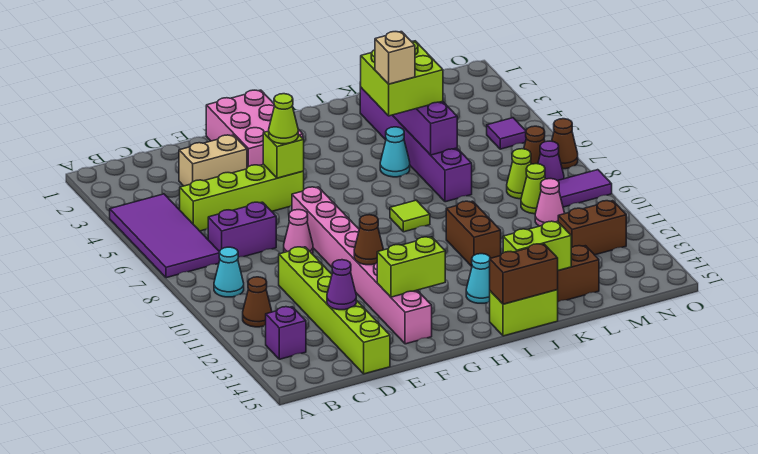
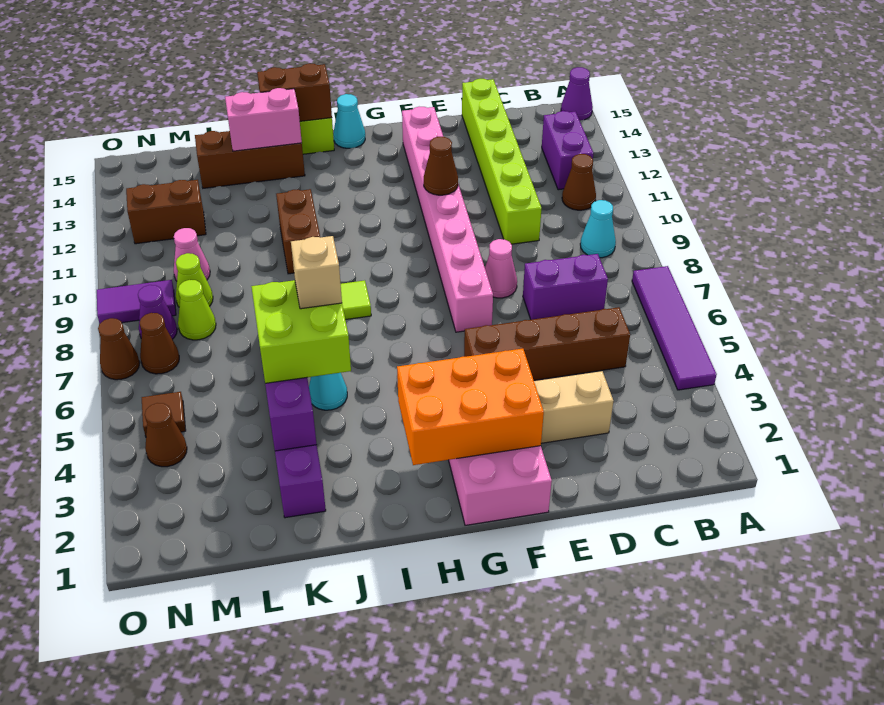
purple tile A4:B7 level 1 -> purple tile A4:A7 level 1
purple brick B13 level 1 -> purple brick B12:B13 level 1
lime brick C5:F5 level 1 -> brown brick C5:F5 level 1
purple cone D13 level 2 -> purple cone A15 level 1
none -> orange brick F2:H3 level 2
lime brick F5 level 2 -> none
lime cone F5 level 3 -> none
lime brick F13:G13 level 2 -> none
cyan cone I13 level 1 -> cyan cone H15 level 1
lime brick J14:K14 level 2 -> pink brick J14:K14 level 2
none -> brown cone N4 level 1
purple tile N5 level 1 -> brown tile N5 level 1

